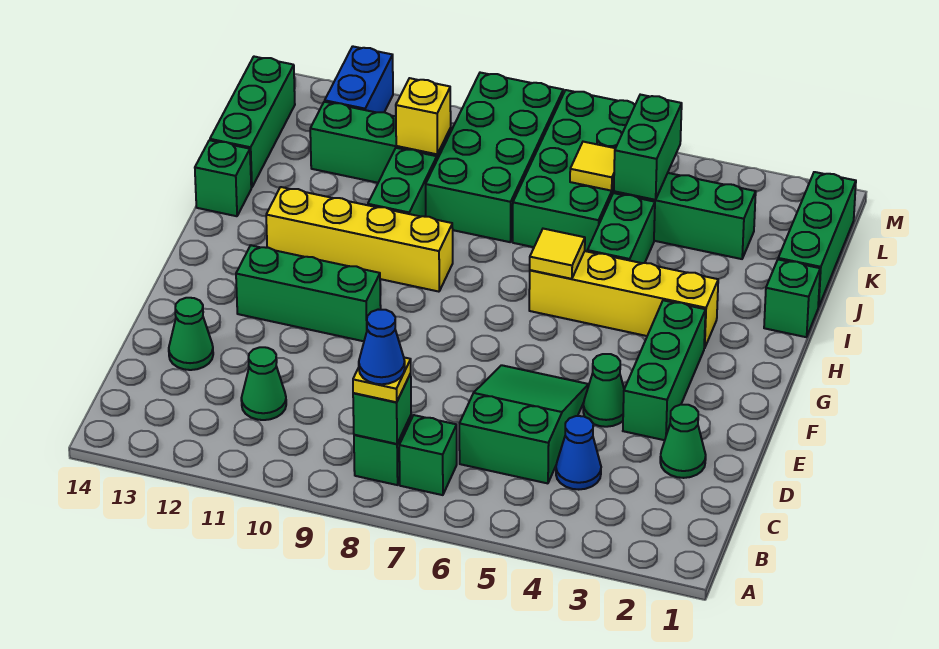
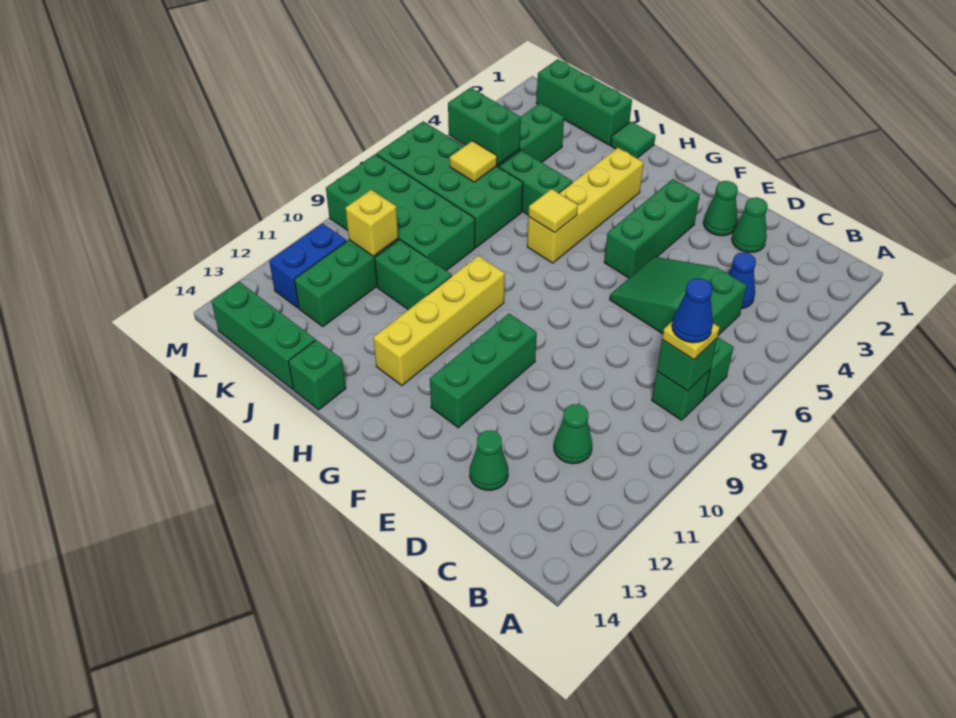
green brick E3:G3 level 1 -> green brick F3:F5 level 1
green cone E4 level 1 -> green cone E2 level 1
green brick I1 level 1 -> green tile I1 level 1
blue brick L12:M12 level 1 -> blue brick L11:L12 level 1

